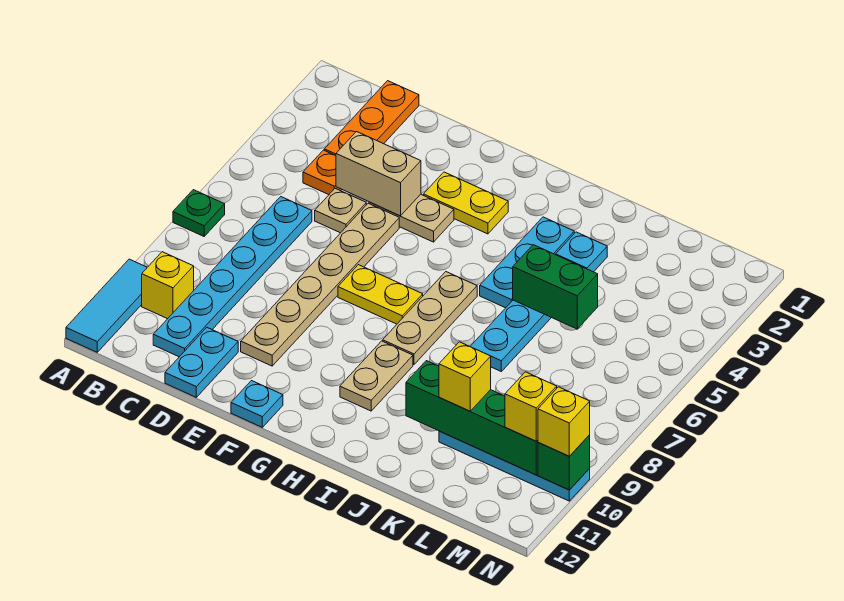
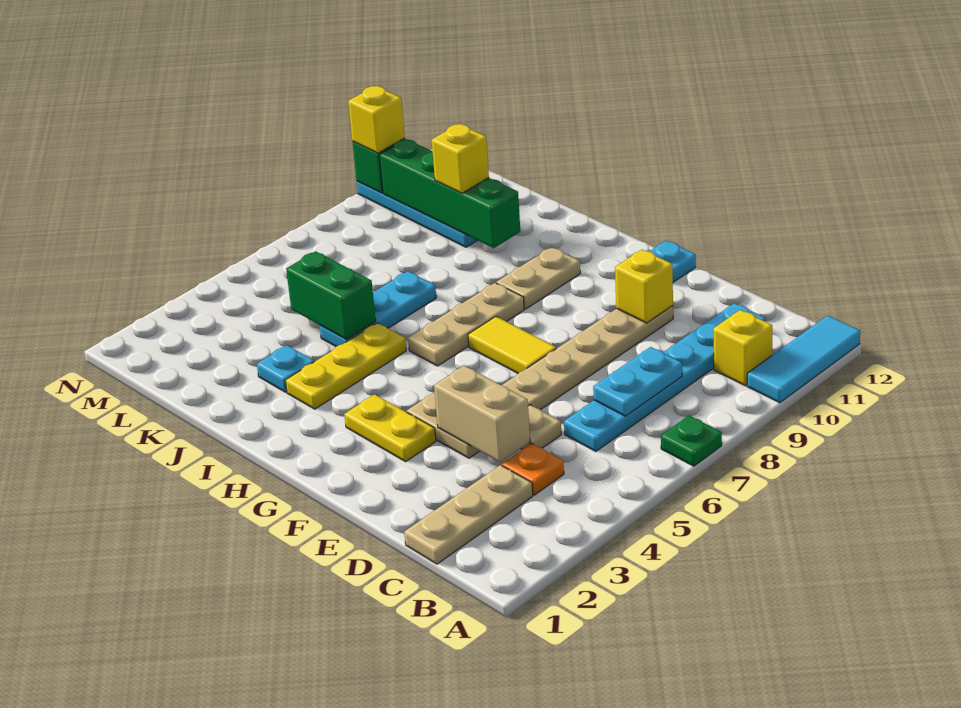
orange plate C1:C3 level 1 -> tan plate C1:C3 level 1
cyan plate D11:D12 level 1 -> cyan plate C7:C8 level 2
yellow plate F7:G7 level 1 -> yellow tile F7:G7 level 1
cyan plate I3:I5 level 1 -> yellow plate I3:I5 level 1
yellow brick M10 level 3 -> yellow brick E10 level 2

